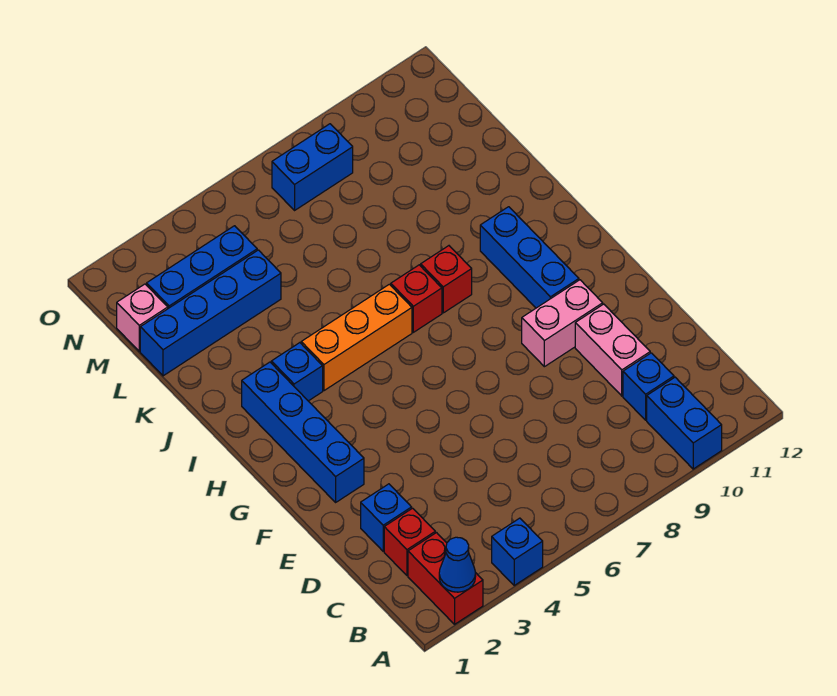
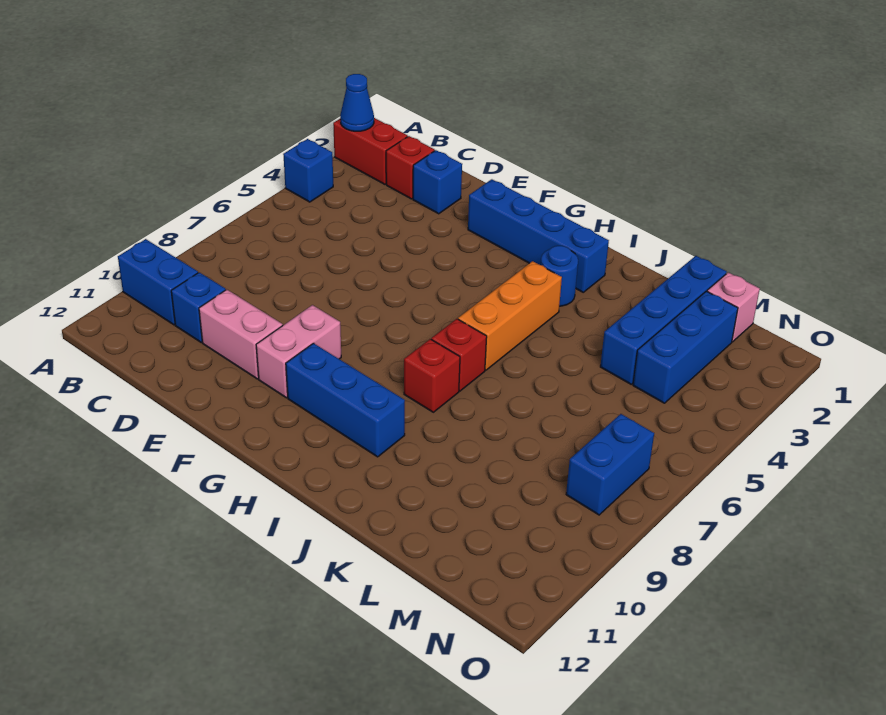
blue brick I3 level 1 -> blue round brick I3 level 1

